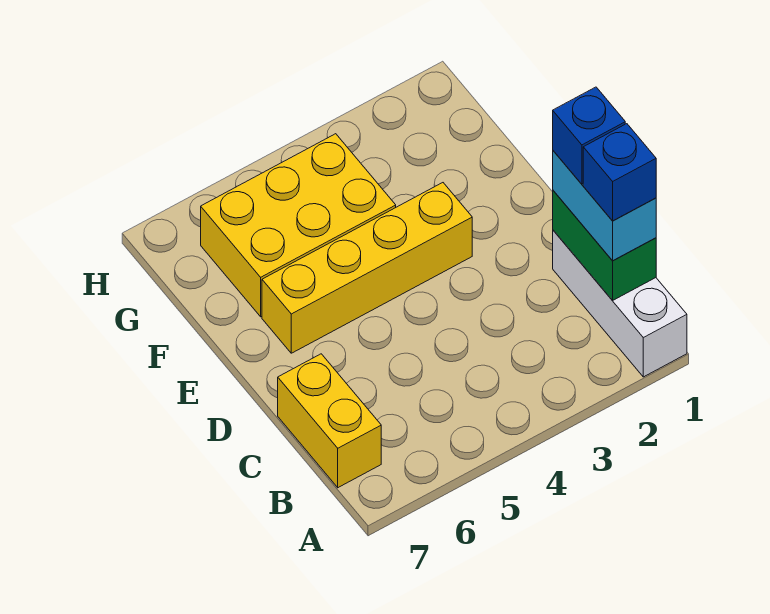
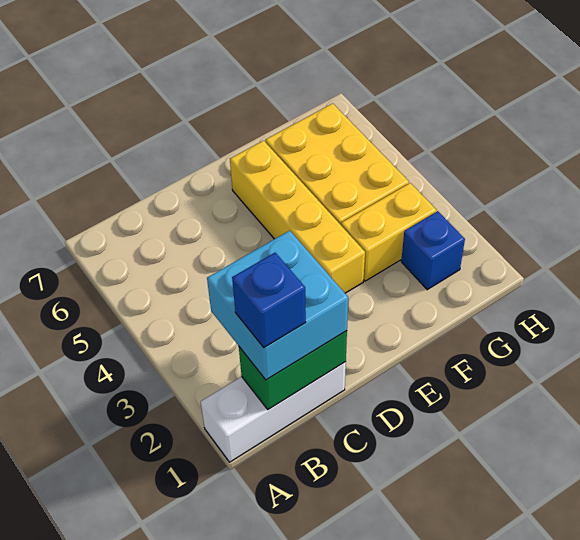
cyan brick B1:C1 level 3 -> cyan brick B1:C2 level 3
yellow brick B7:C7 level 1 -> yellow brick F3:G3 level 1
blue brick C1 level 4 -> blue brick G2 level 1

